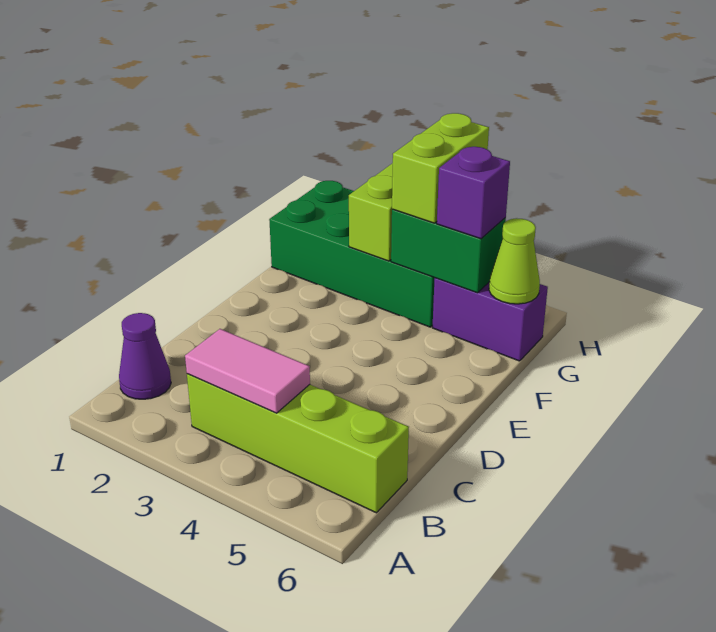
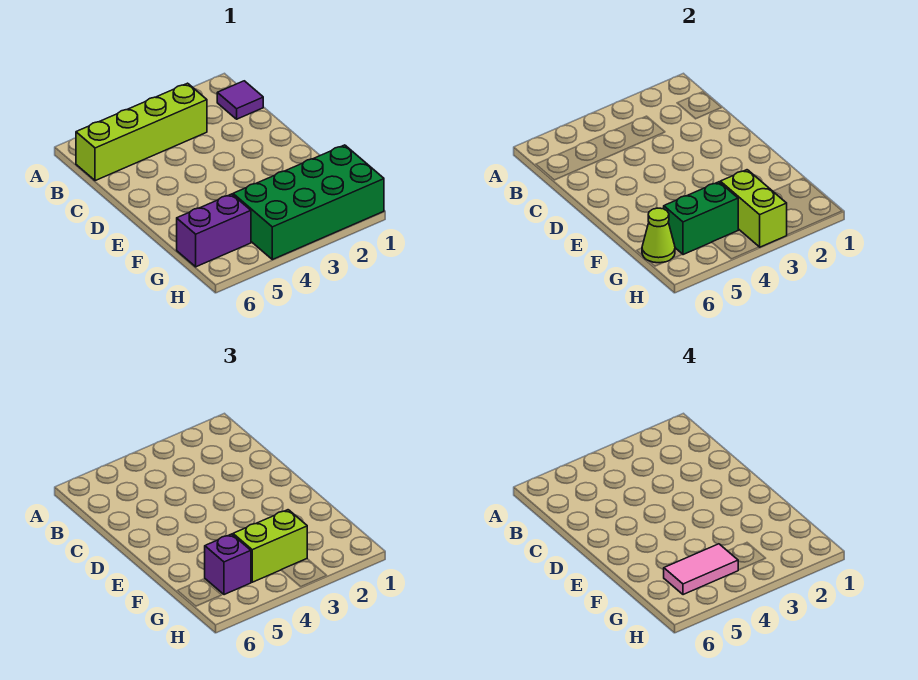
purple cone B1 level 1 -> purple tile B1 level 1
pink tile B3:B4 level 2 -> pink tile G4:G5 level 4
lime brick G4:H4 level 3 -> lime brick G3:G4 level 3

